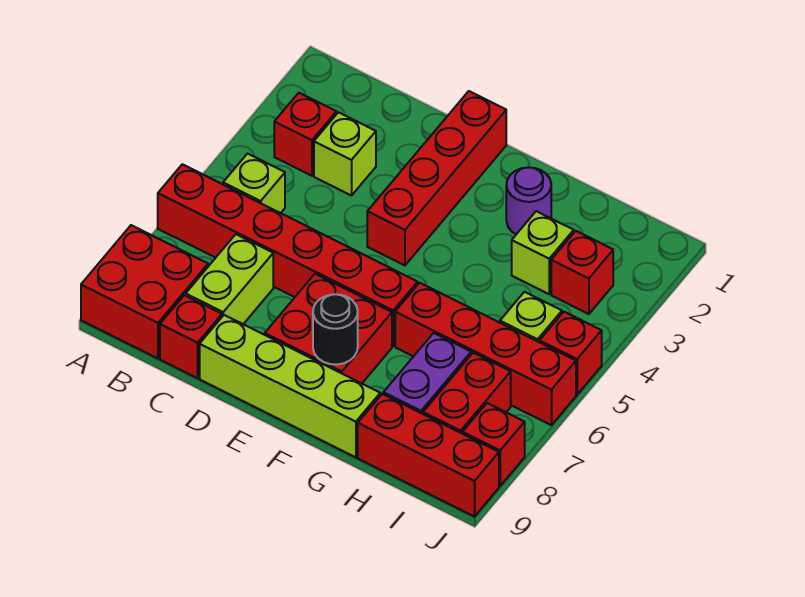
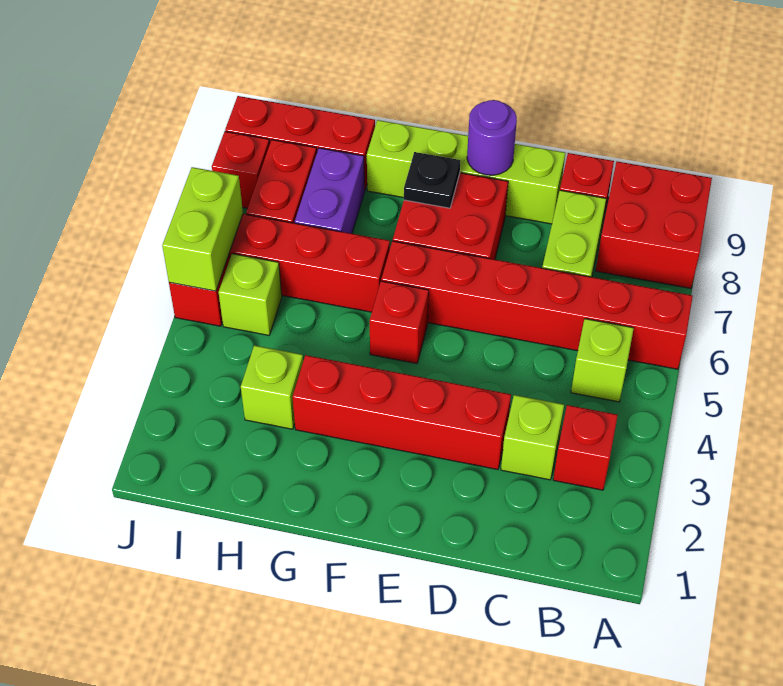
red brick E1:E4 level 1 -> red brick D3:G3 level 1
black round brick F8 level 2 -> black plate F8 level 2
purple round brick G2 level 1 -> purple round brick E9 level 2
red brick I3 level 1 -> red brick F5 level 1
none -> lime brick J5:J6 level 2

